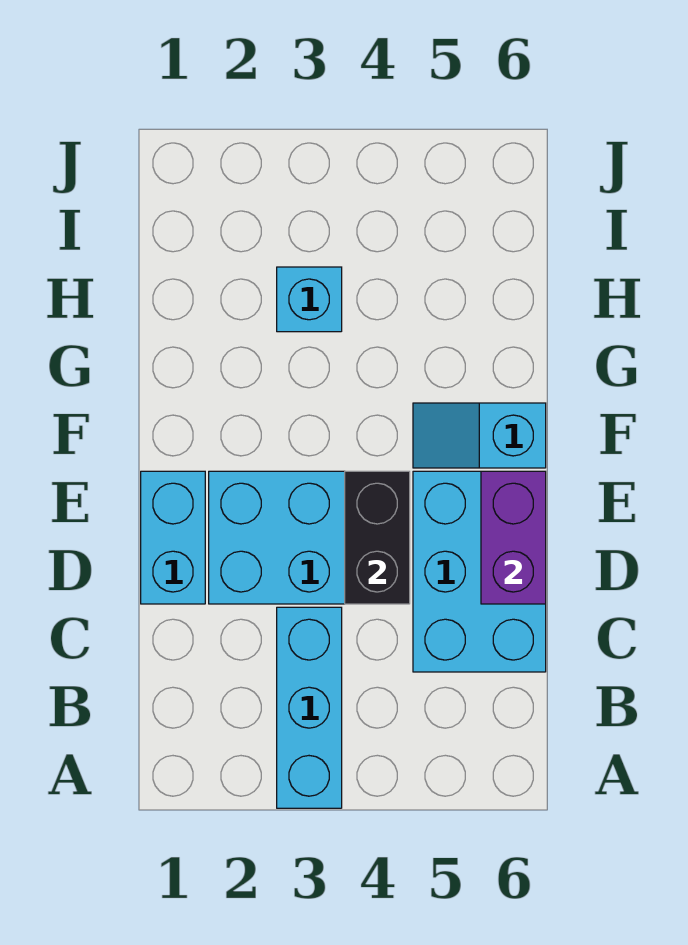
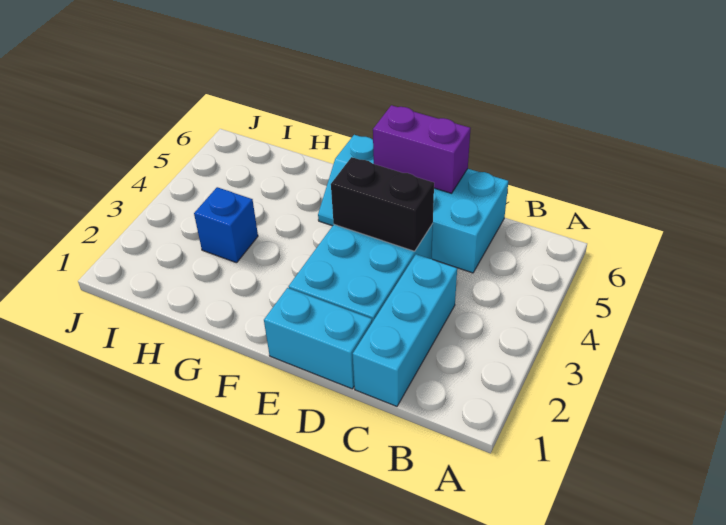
cyan brick A3:C3 level 1 -> cyan brick C1:C3 level 1
cyan brick H3 level 1 -> blue brick H3 level 1

